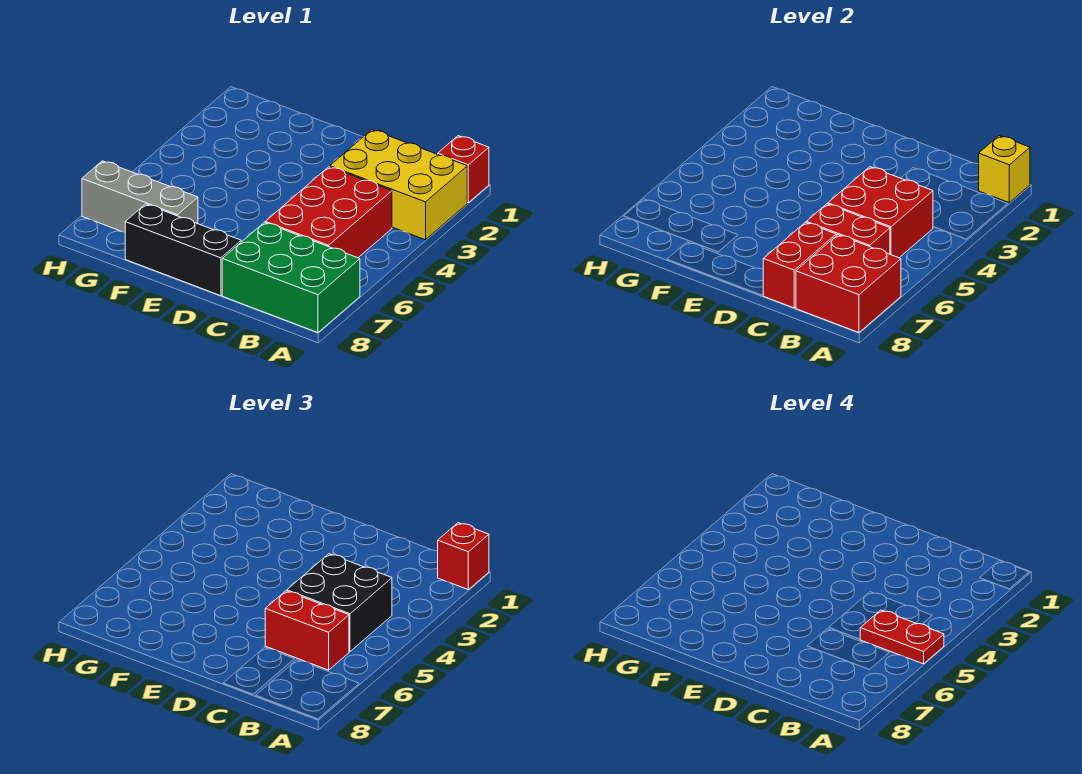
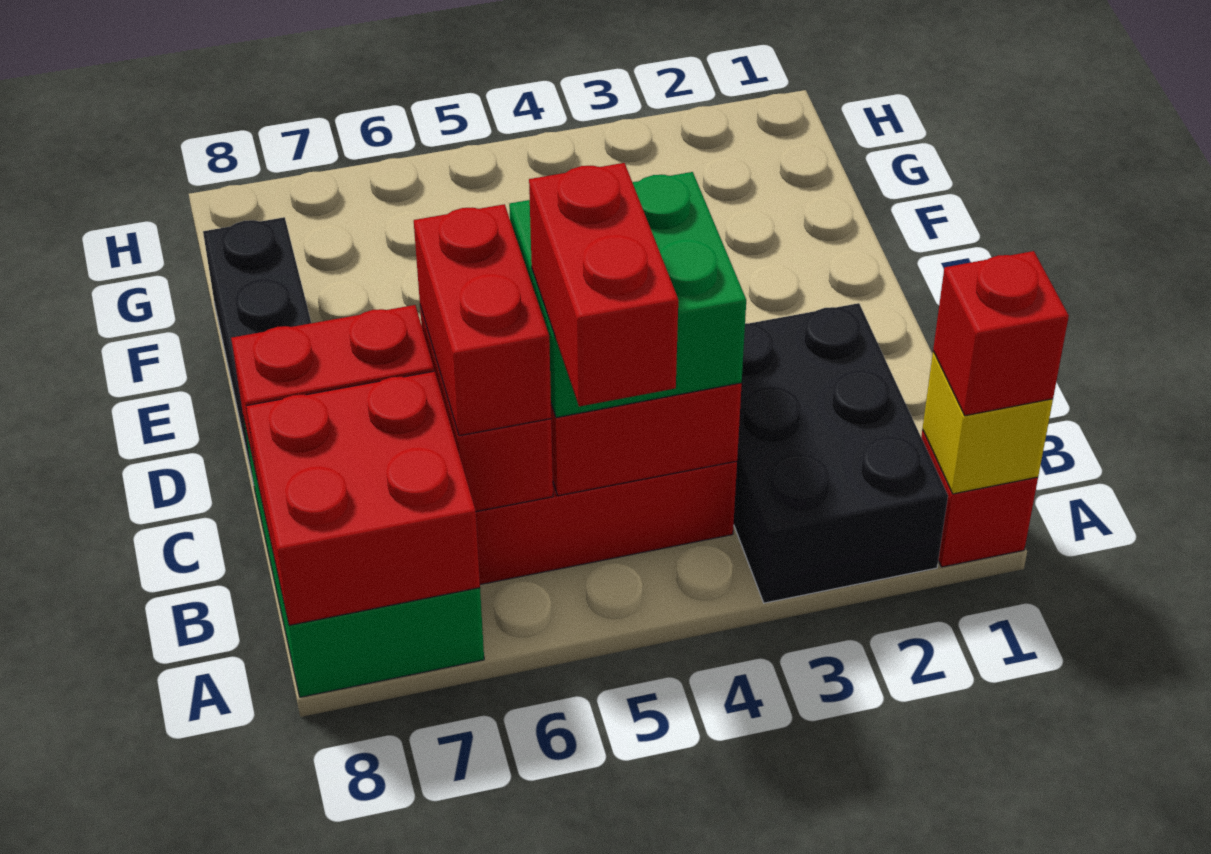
yellow brick A2:C3 level 1 -> black brick A2:C3 level 1
red plate A5:B5 level 4 -> red brick A5:B5 level 4
black brick B4:C5 level 3 -> green brick B4:C5 level 3
grey brick F7:H7 level 1 -> none

